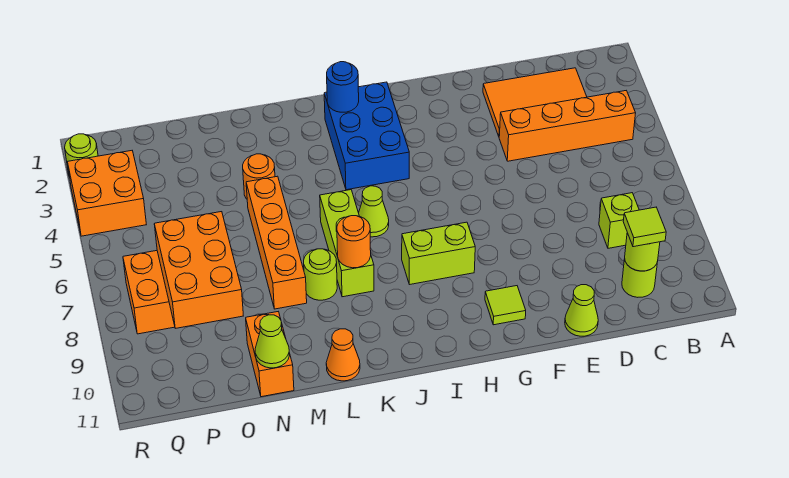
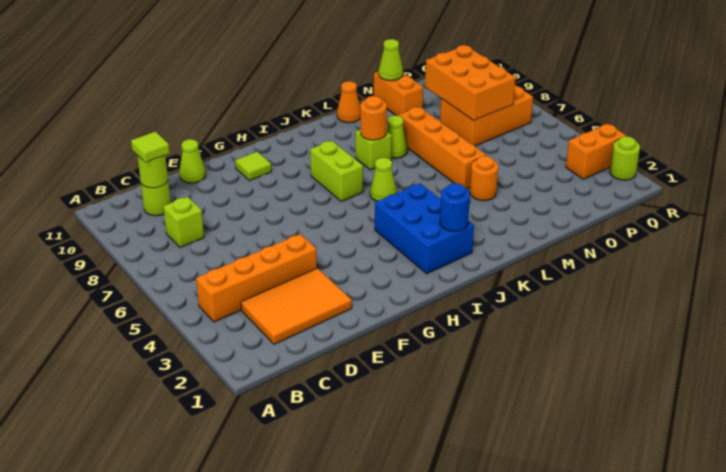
lime brick H8:I8 level 1 -> lime brick I7:I8 level 1
lime brick K6:K8 level 1 -> lime brick K8 level 1
lime round brick L8 level 1 -> lime cone L8 level 1
orange brick Q3:R4 level 1 -> orange brick Q3:R3 level 1

